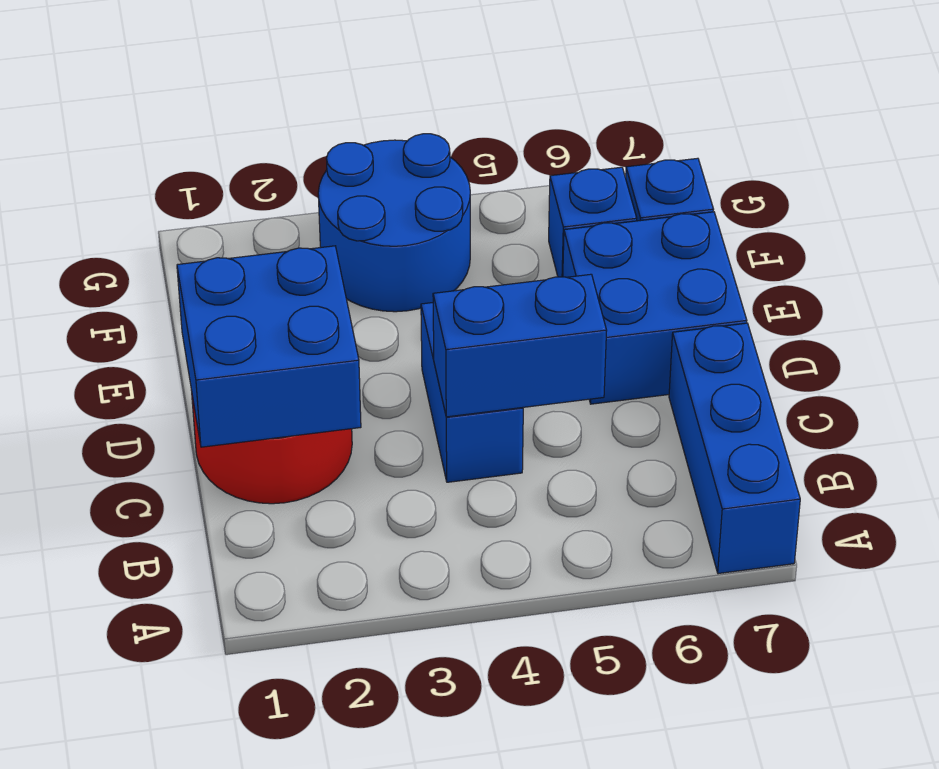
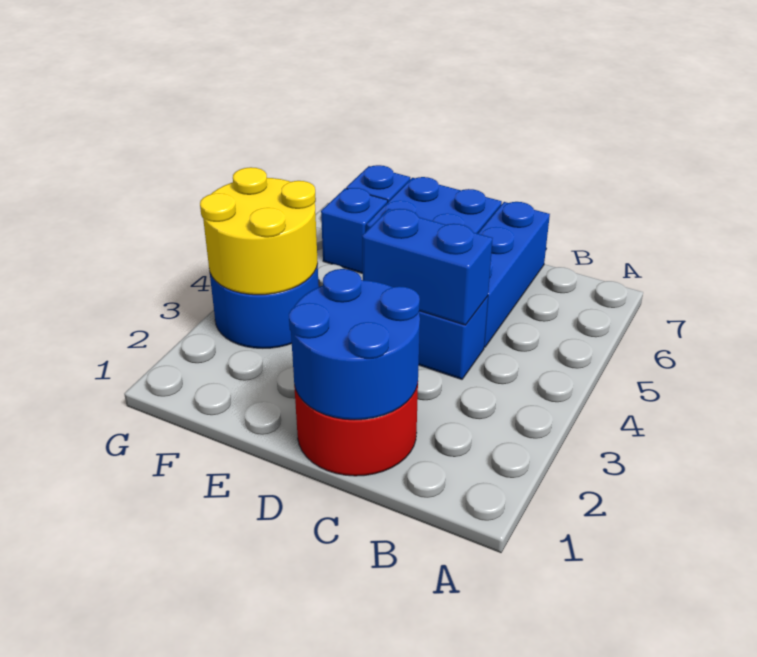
blue brick A7:C7 level 1 -> blue brick C5:C7 level 1
blue brick C1:D2 level 2 -> blue round brick C1:D2 level 2
blue brick C4:C5 level 2 -> blue brick C4:D4 level 2
none -> yellow round brick F3:G4 level 2

